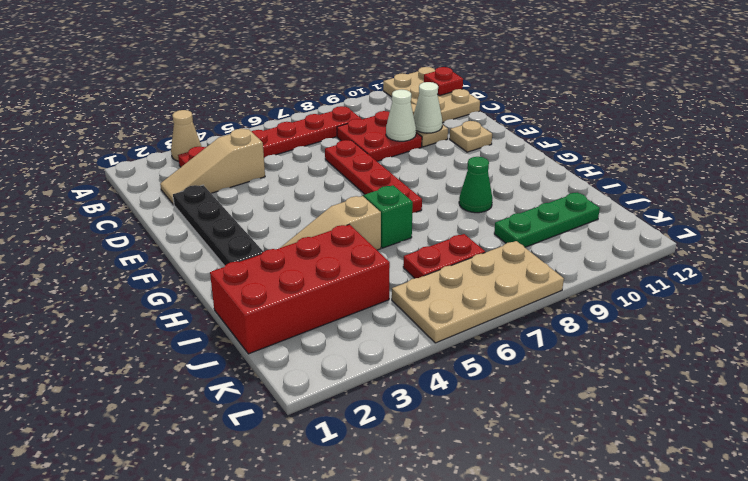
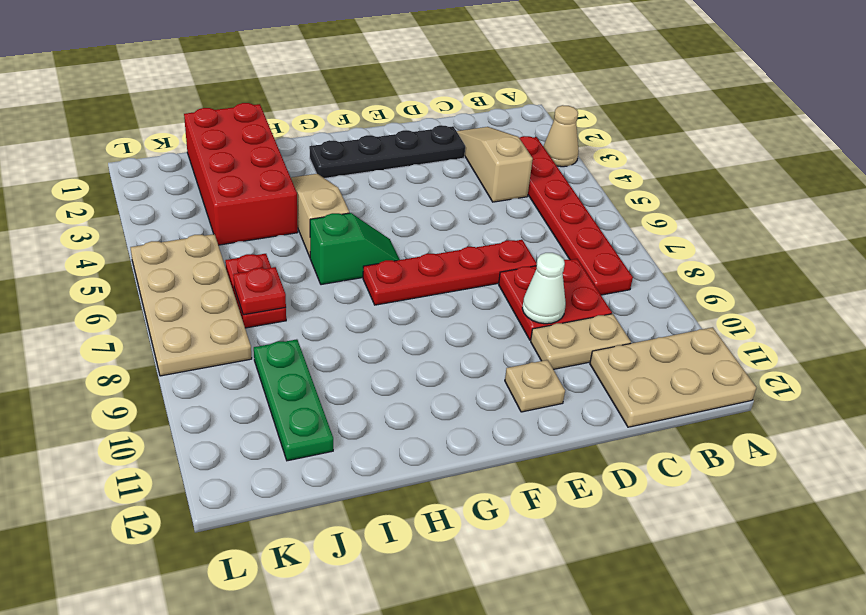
red plate B12 level 2 -> red plate J7 level 2
white cone D10 level 2 -> none
green cone H9 level 1 -> none

